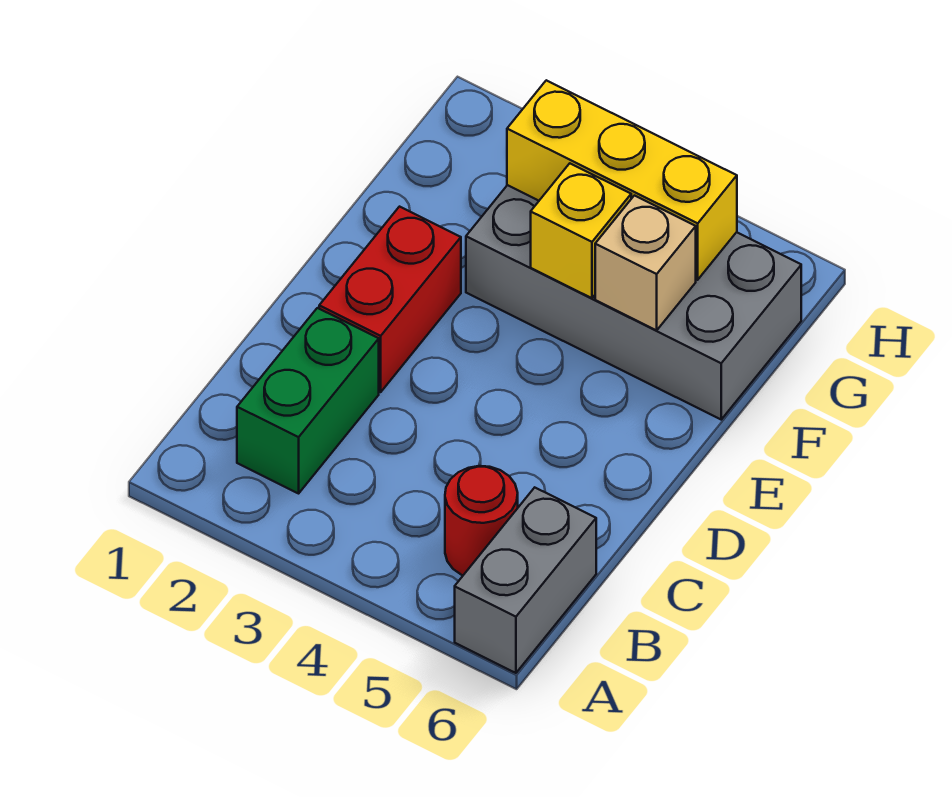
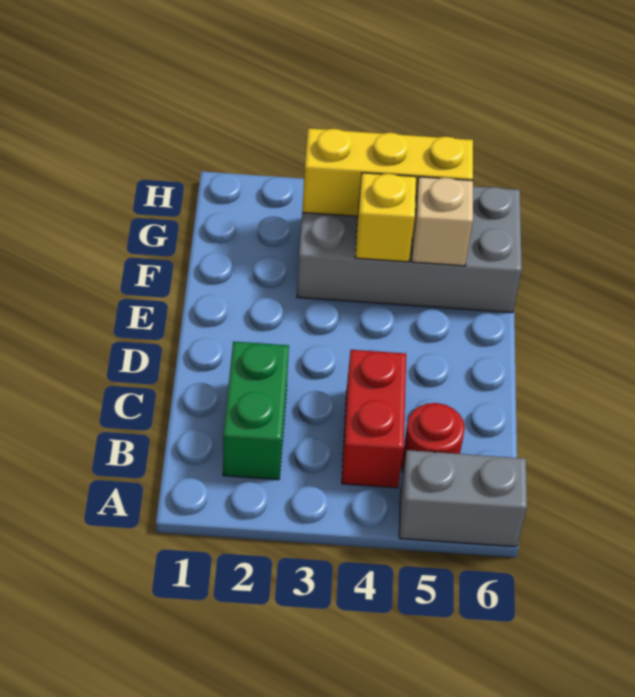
grey brick A6:B6 level 1 -> grey brick A5:A6 level 1
red brick D2:E2 level 1 -> red brick B4:C4 level 1

